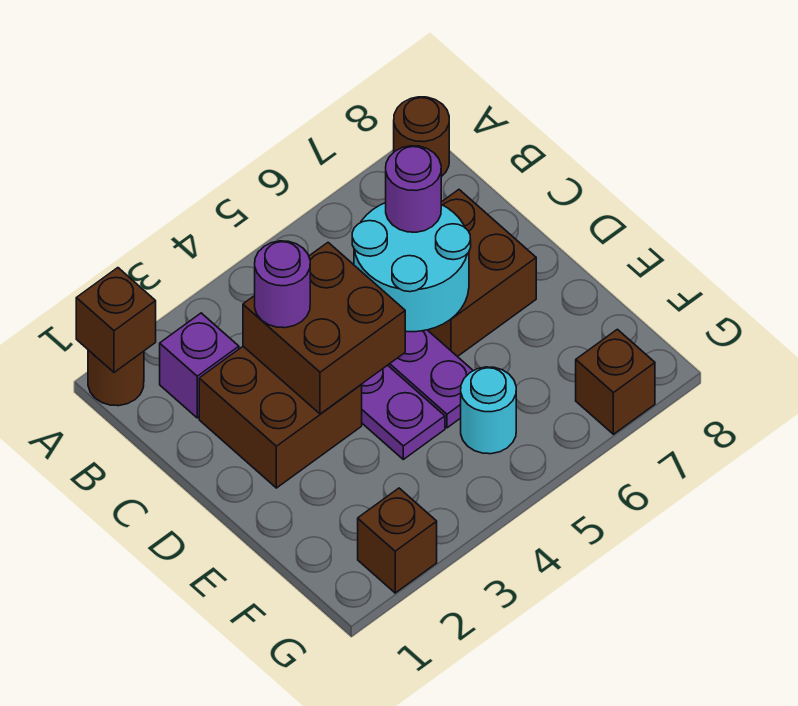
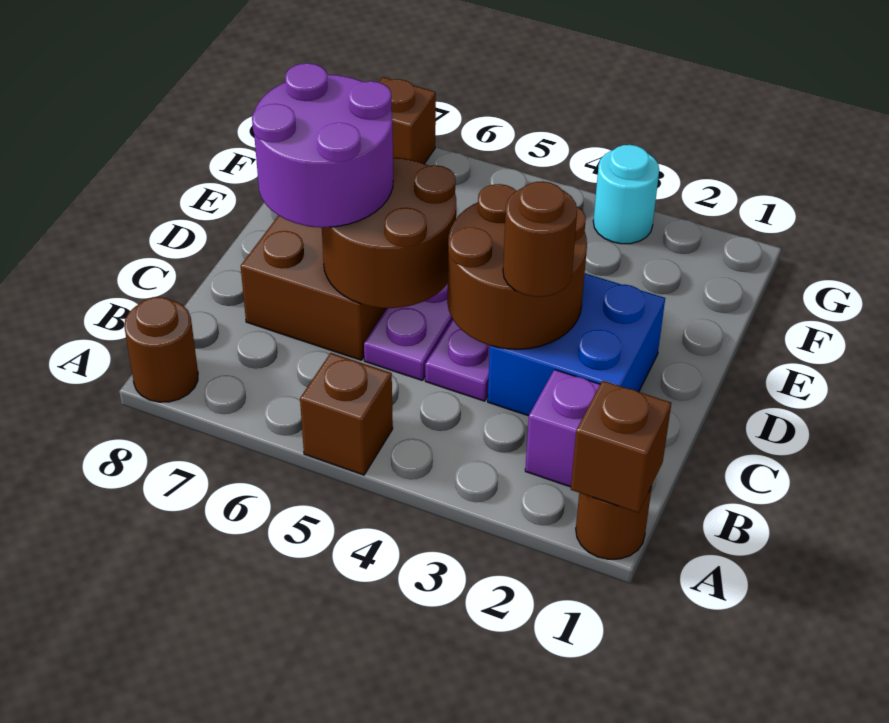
brown brick C2:D3 level 1 -> blue brick C2:D3 level 1
brown brick C3:D4 level 2 -> brown round brick C3:D4 level 2
purple round brick C3 level 3 -> brown round brick C3 level 3
cyan round brick C5:D6 level 2 -> brown round brick C5:D6 level 2
purple round brick C6 level 3 -> purple round brick C6:D7 level 3
cyan round brick F5 level 1 -> cyan round brick G3 level 1
brown brick G2 level 1 -> brown brick A5 level 1

